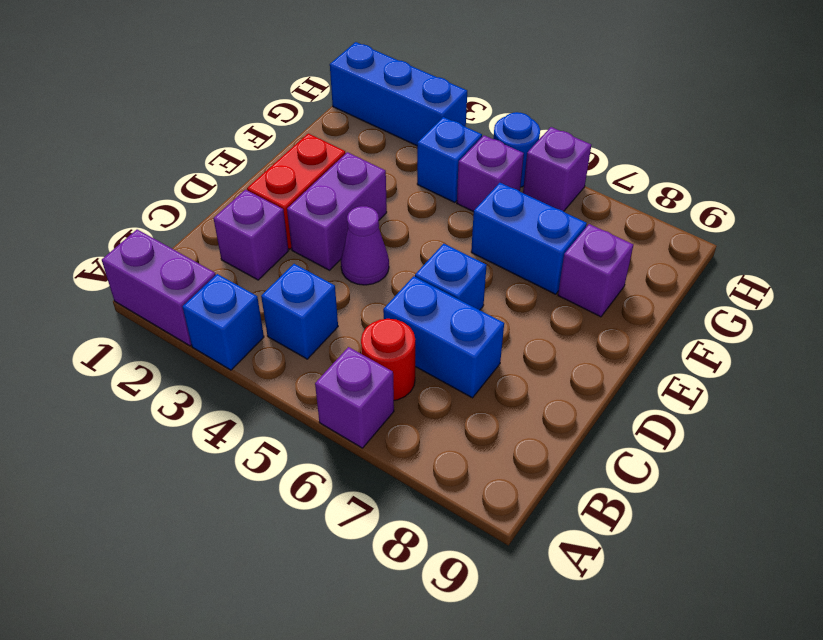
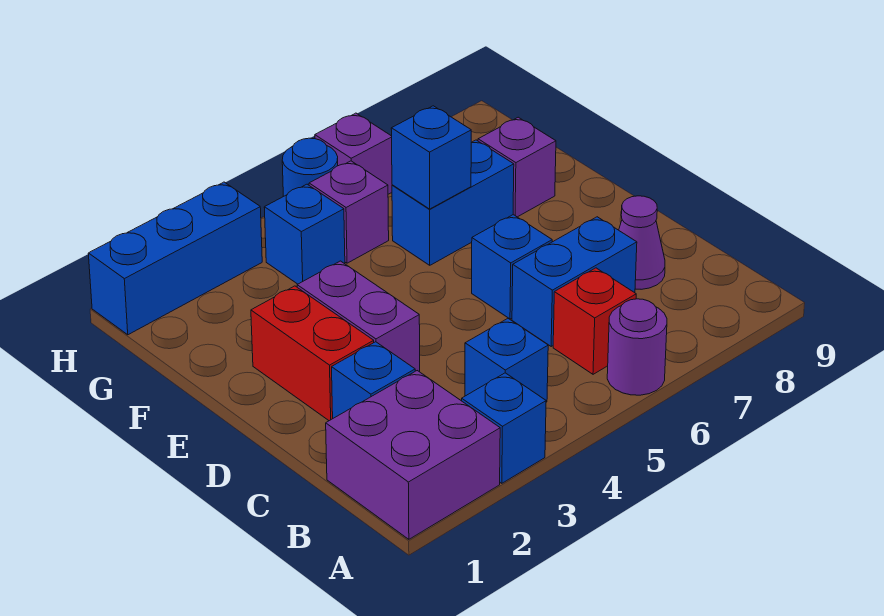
purple brick A1:A2 level 1 -> purple brick A1:B2 level 1
purple brick A6 level 1 -> purple round brick A6 level 1
red round brick B6 level 1 -> red brick B6 level 1
purple brick C2 level 1 -> blue brick C2 level 1
purple cone D4 level 1 -> purple cone C8 level 1
none -> blue brick F6 level 2

